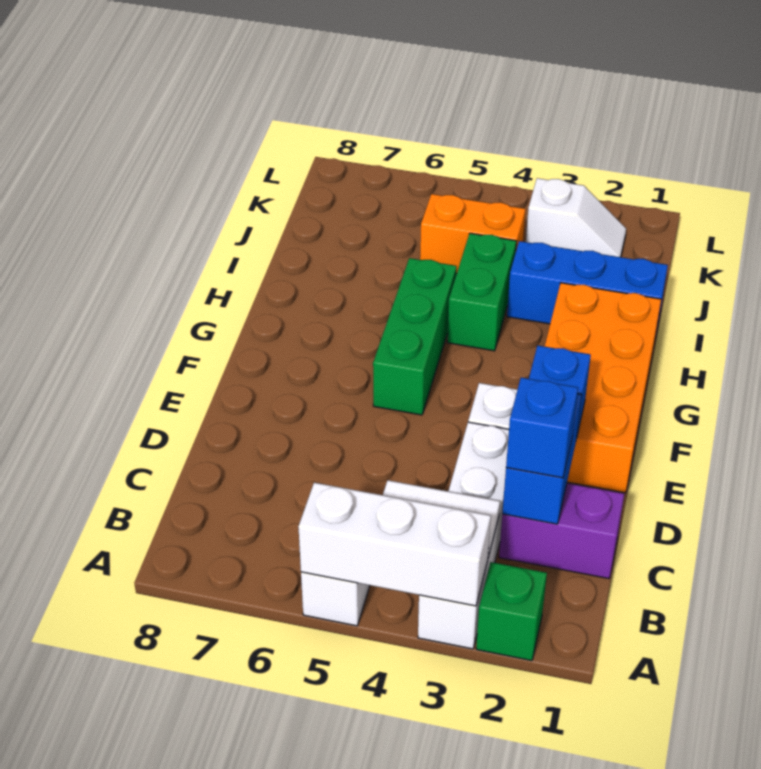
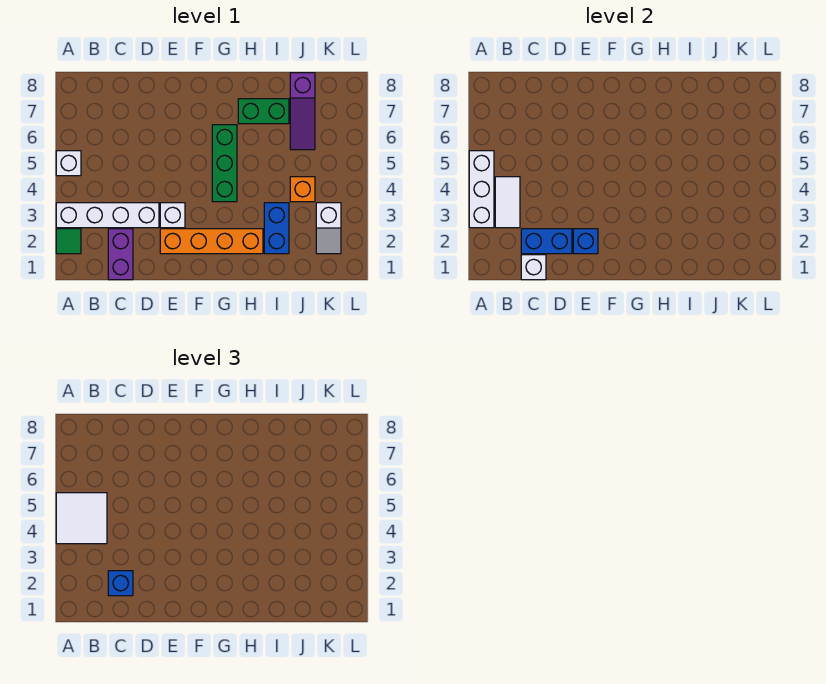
green brick A2 level 1 -> green tile A2 level 1
none -> white tile A4:B5 level 3
none -> white brick C1 level 2
orange brick E1:H2 level 1 -> orange brick E2:H2 level 1
green brick F5:H5 level 1 -> green brick G4:G6 level 1
green brick H4:I4 level 1 -> green brick H7:I7 level 1
blue brick I1:I3 level 1 -> blue brick I2:I3 level 1
orange brick J4:J5 level 1 -> orange brick J4 level 1
none -> purple slope J6:J8 level 1 top 8

